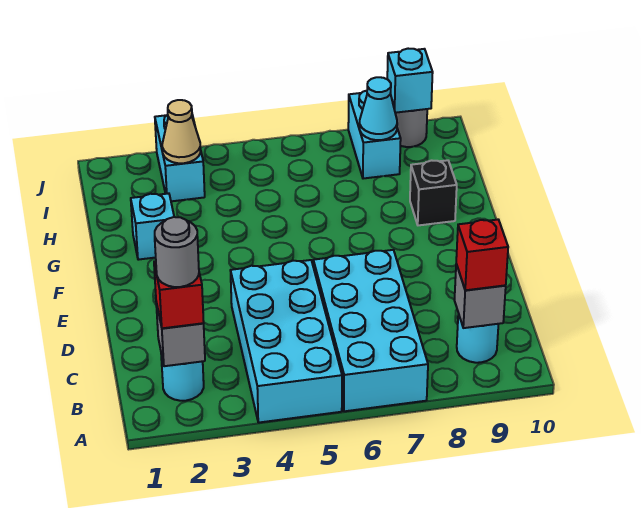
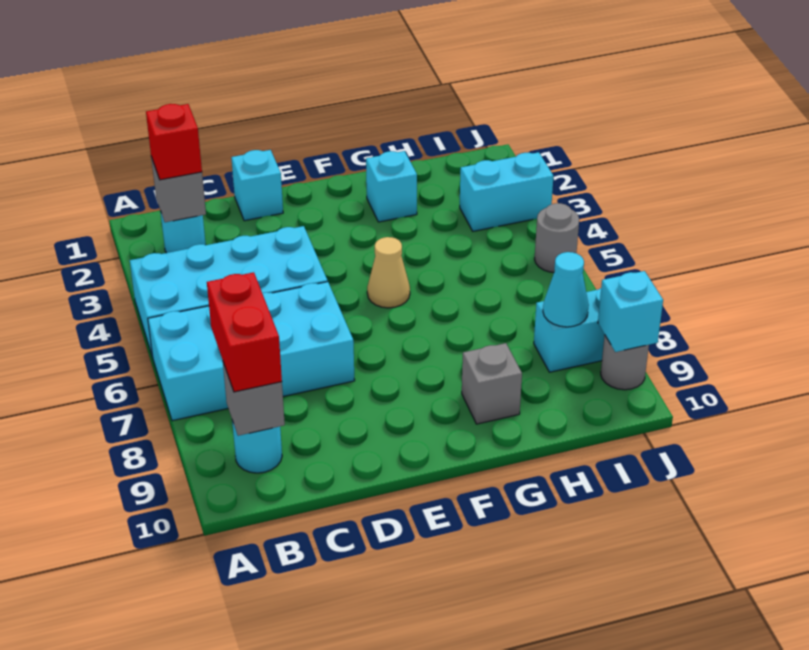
grey round brick B2 level 4 -> grey round brick J5 level 1
red brick B9 level 3 -> red brick B8:B9 level 3
none -> cyan brick D1 level 1
black brick G9 level 1 -> grey brick G9 level 1
tan cone I3 level 2 -> tan cone F5 level 1

